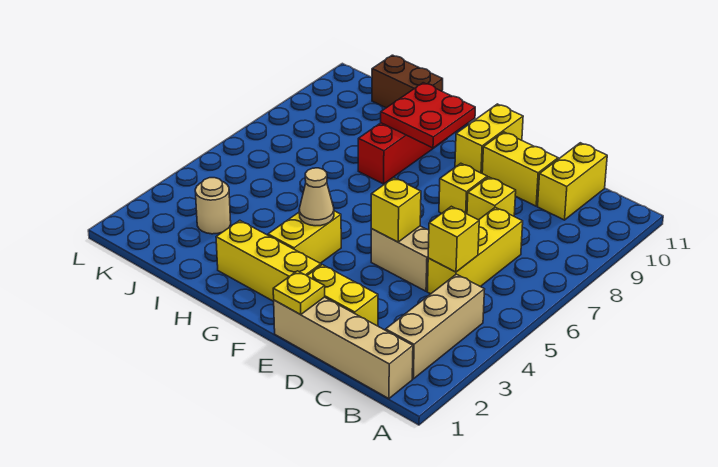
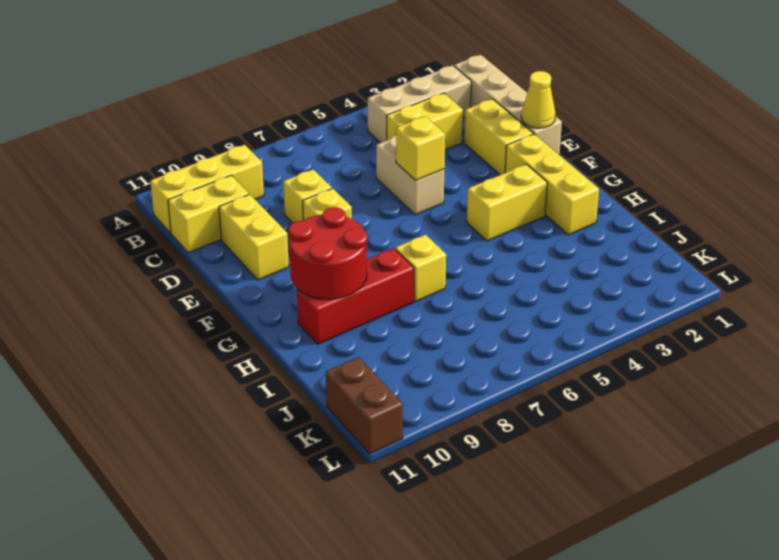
yellow brick C5:C7 level 1 -> yellow brick B9:B11 level 1
yellow brick C5 level 2 -> yellow brick H7 level 1
yellow plate E1 level 2 -> yellow cone E1 level 2
yellow brick F10:F11 level 1 -> yellow brick C3:C4 level 1
tan cone G4 level 2 -> none
red plate G9:H10 level 2 -> red round brick G9:H10 level 2
brown brick I11:J11 level 1 -> brown brick K11:L11 level 1
tan round brick J3 level 1 -> none

